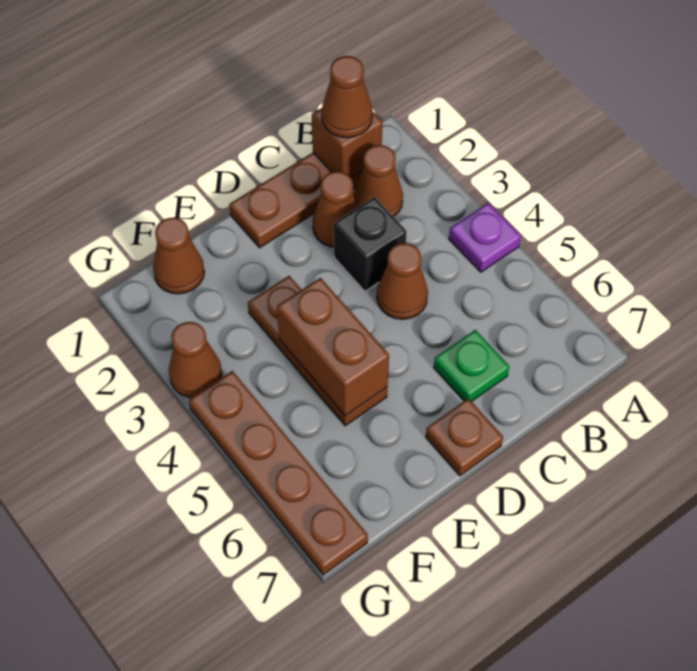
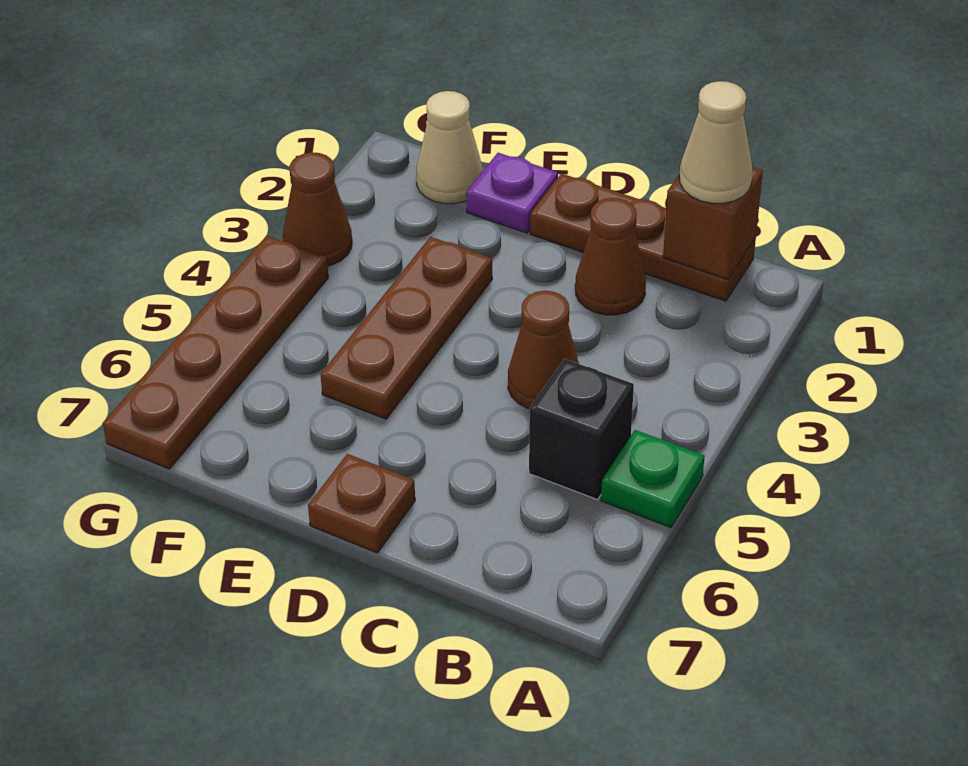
purple plate A4 level 1 -> purple plate E1 level 1
brown cone B1 level 3 -> tan cone B1 level 3
brown cone B2 level 1 -> none
black brick C3 level 1 -> black brick B5 level 1
green plate C6 level 1 -> green plate A5 level 1
brown brick E4:E5 level 2 -> none
brown cone F1 level 1 -> tan cone F1 level 1

